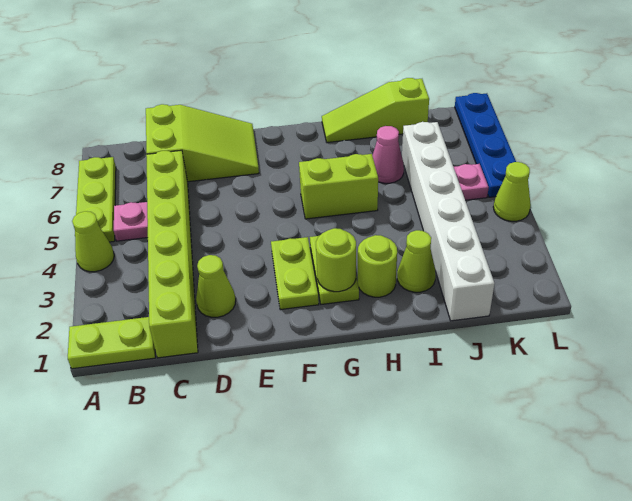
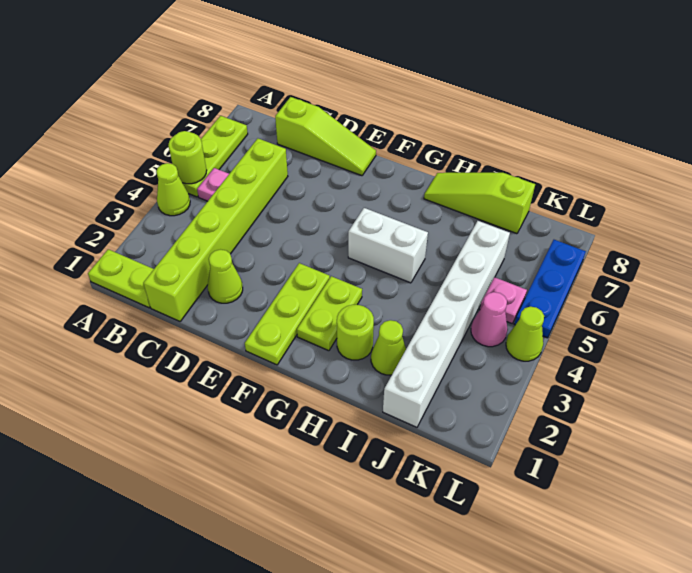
lime slope C7:E8 level 1 top C -> lime slope C8:E8 level 1 top C
lime plate F2:F3 level 1 -> lime plate F1:F3 level 1
lime round brick G2 level 2 -> lime round brick A5 level 2
lime brick G5:H5 level 1 -> white brick G5:H5 level 1
pink cone I6 level 1 -> pink cone K4 level 1
blue plate L5:L8 level 1 -> blue plate L5:L7 level 1

